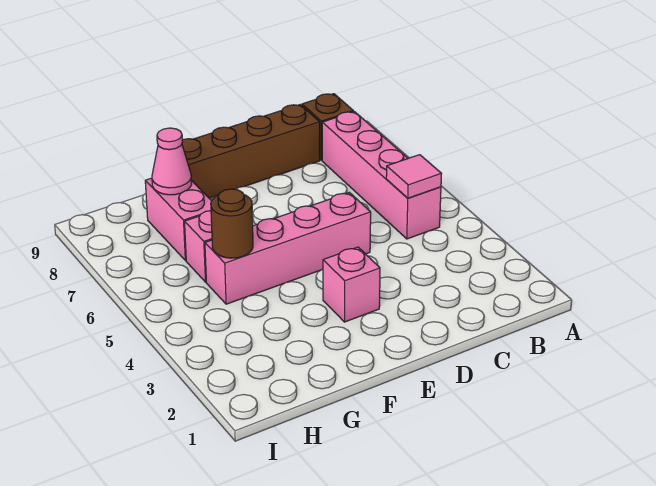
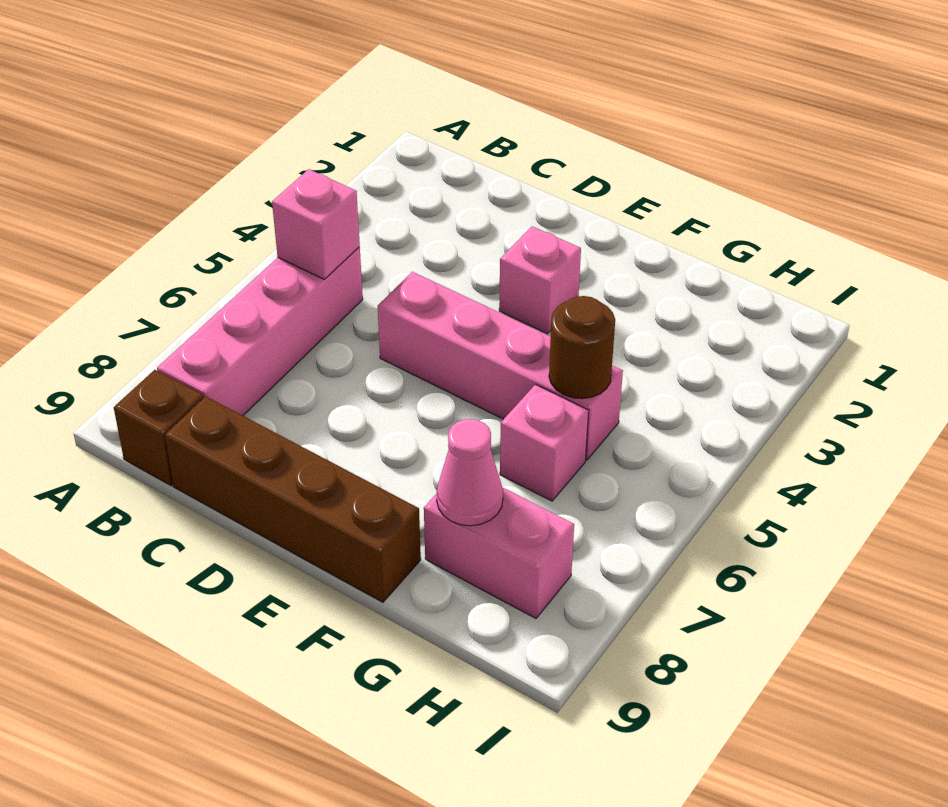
pink tile B5 level 2 -> pink brick B5 level 2
pink brick G7:G8 level 1 -> pink brick G8:H8 level 1

